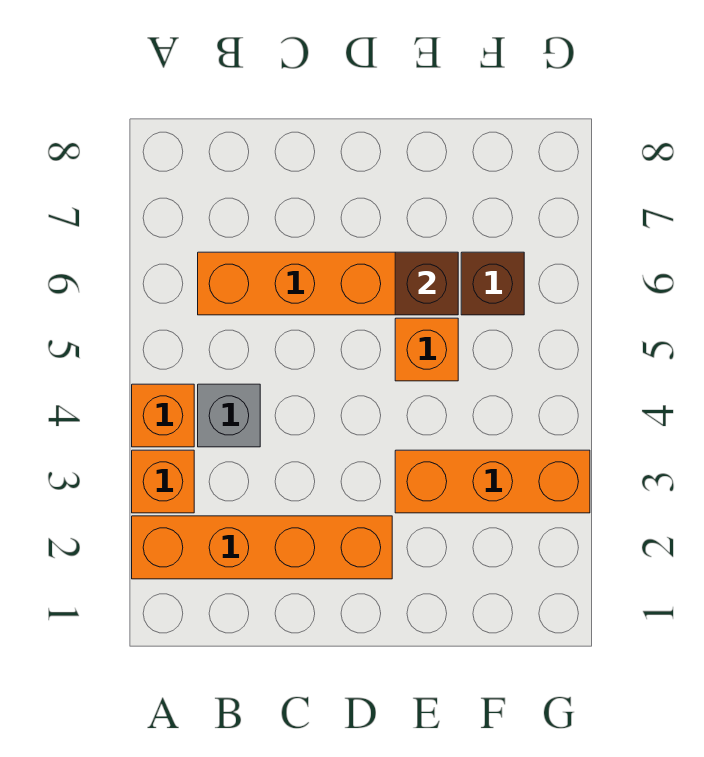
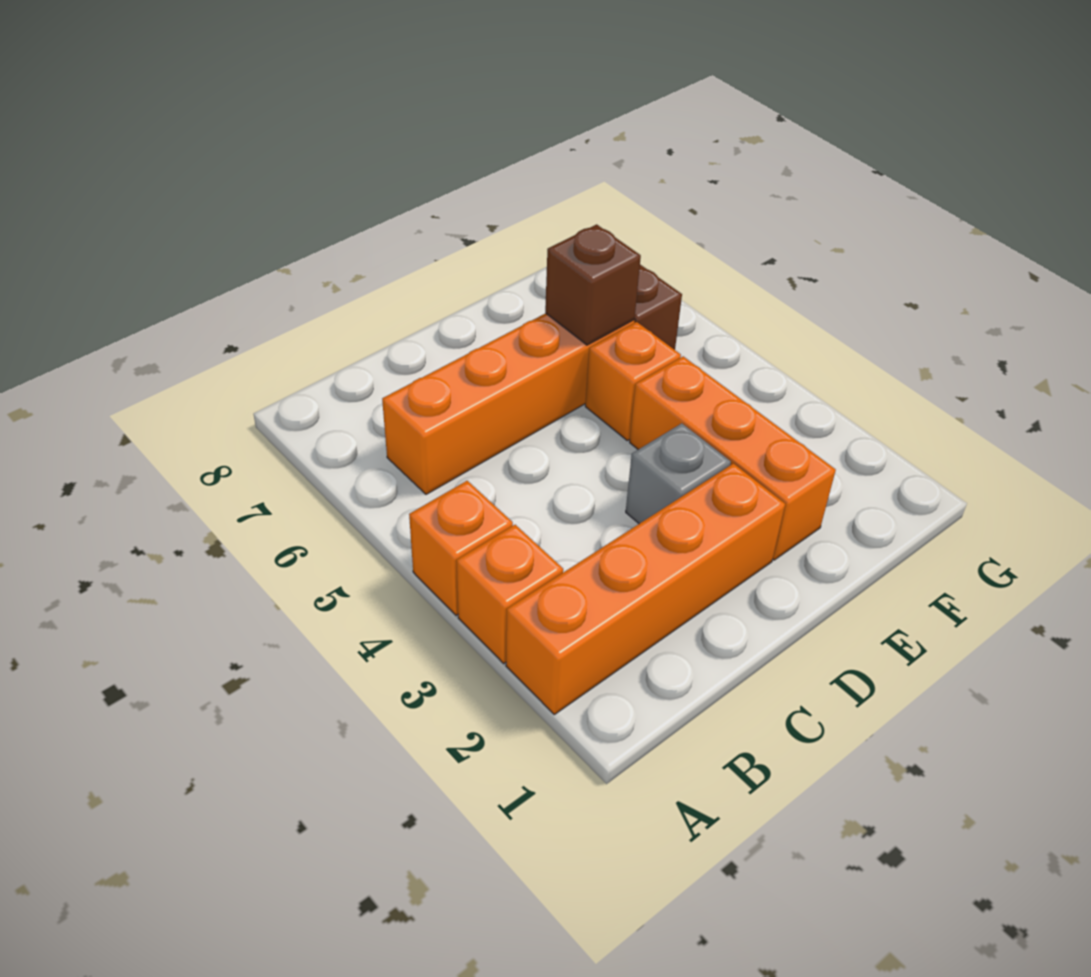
grey brick B4 level 1 -> grey brick D3 level 1
orange brick E3:G3 level 1 -> orange brick E2:E4 level 1

